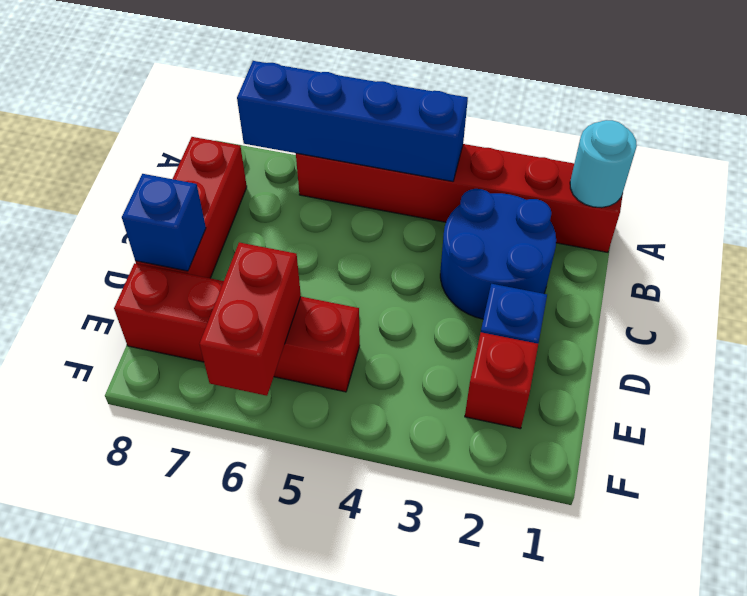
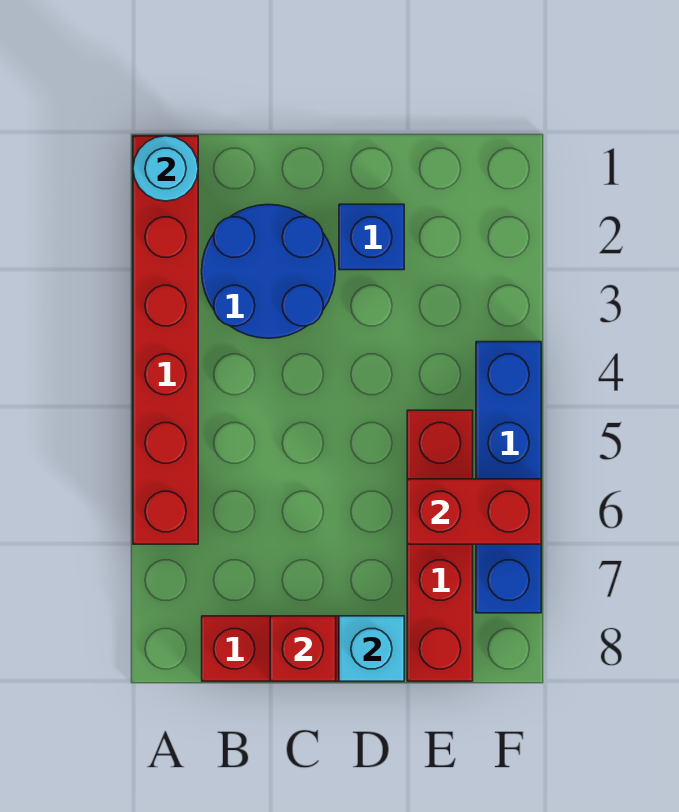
blue brick A4:A7 level 2 -> blue brick F4:F7 level 1
blue brick D8 level 2 -> cyan brick D8 level 2
red brick E2 level 1 -> red brick C8 level 2

